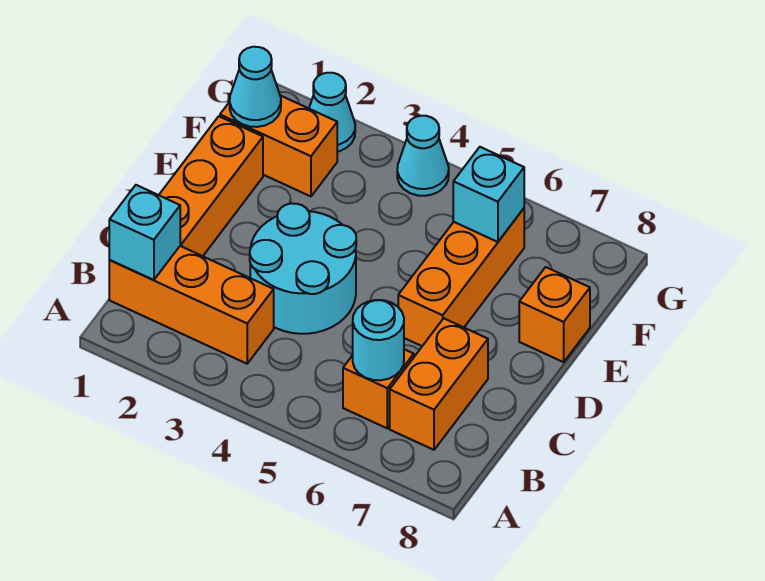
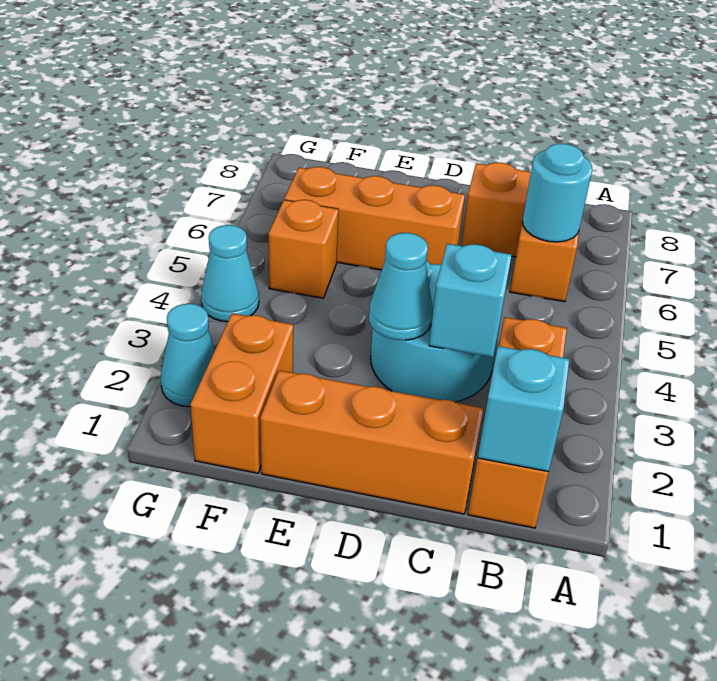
orange brick E8 level 1 -> orange brick F5 level 1
cyan cone F1 level 2 -> cyan cone D3 level 2
cyan brick F6 level 2 -> cyan brick C3 level 2

